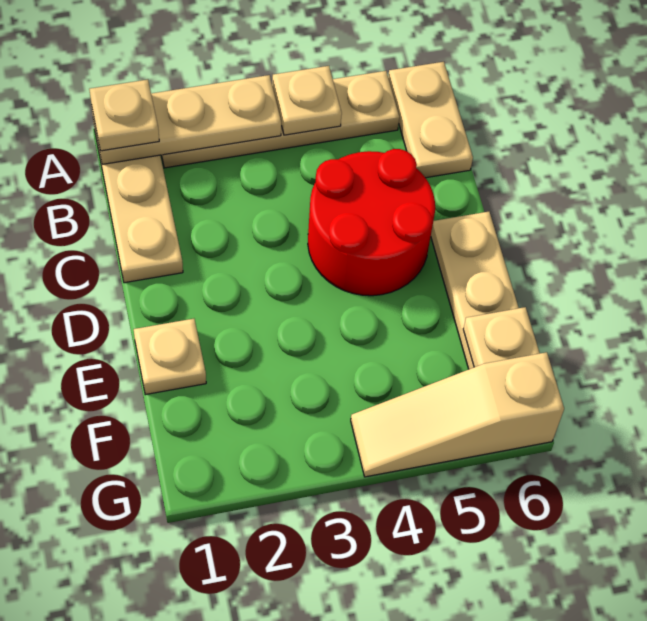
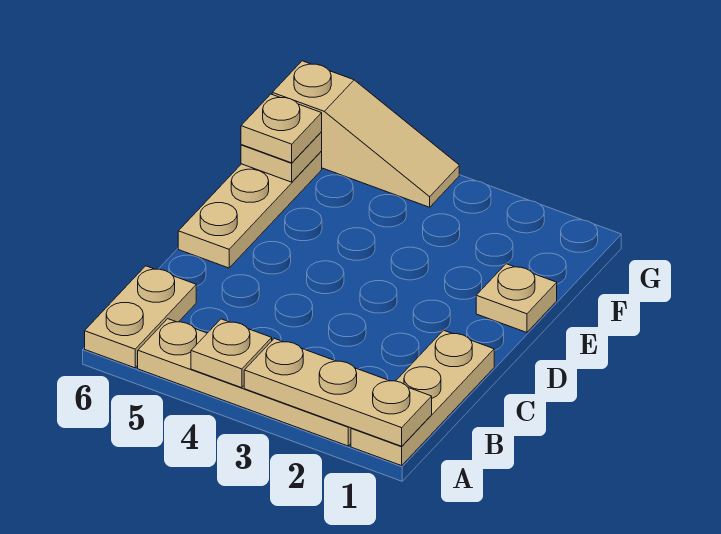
tan plate A1 level 3 -> tan plate F6 level 3
red round brick C4:D5 level 1 -> none

